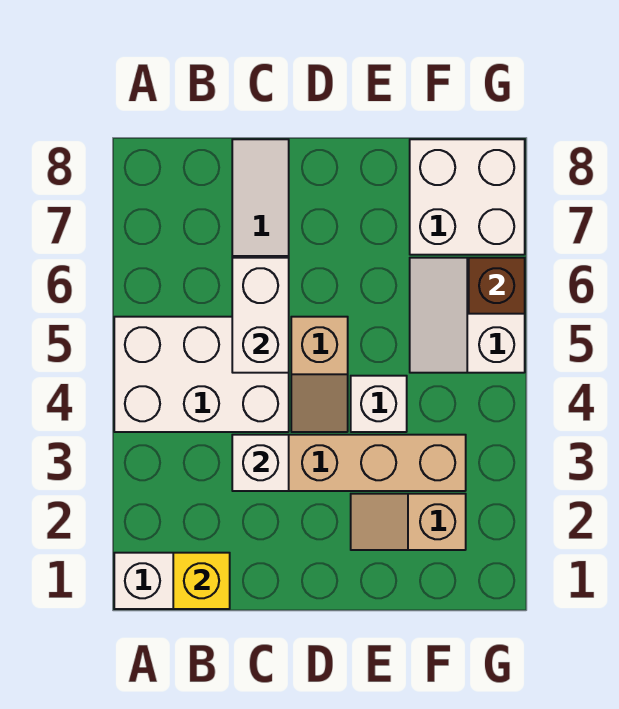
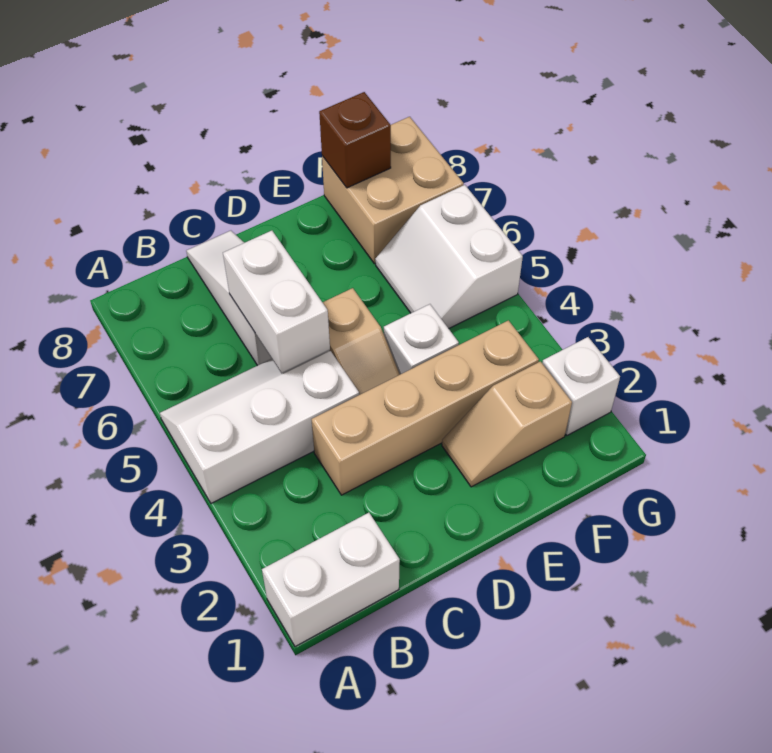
white brick A4:C5 level 1 -> white slope A4:C5 level 1 top 4
yellow brick B1 level 2 -> none
white brick C3 level 2 -> white brick G2 level 1
white brick F7:G8 level 1 -> tan brick F7:G8 level 1
brown brick G6 level 2 -> brown brick F8 level 2

